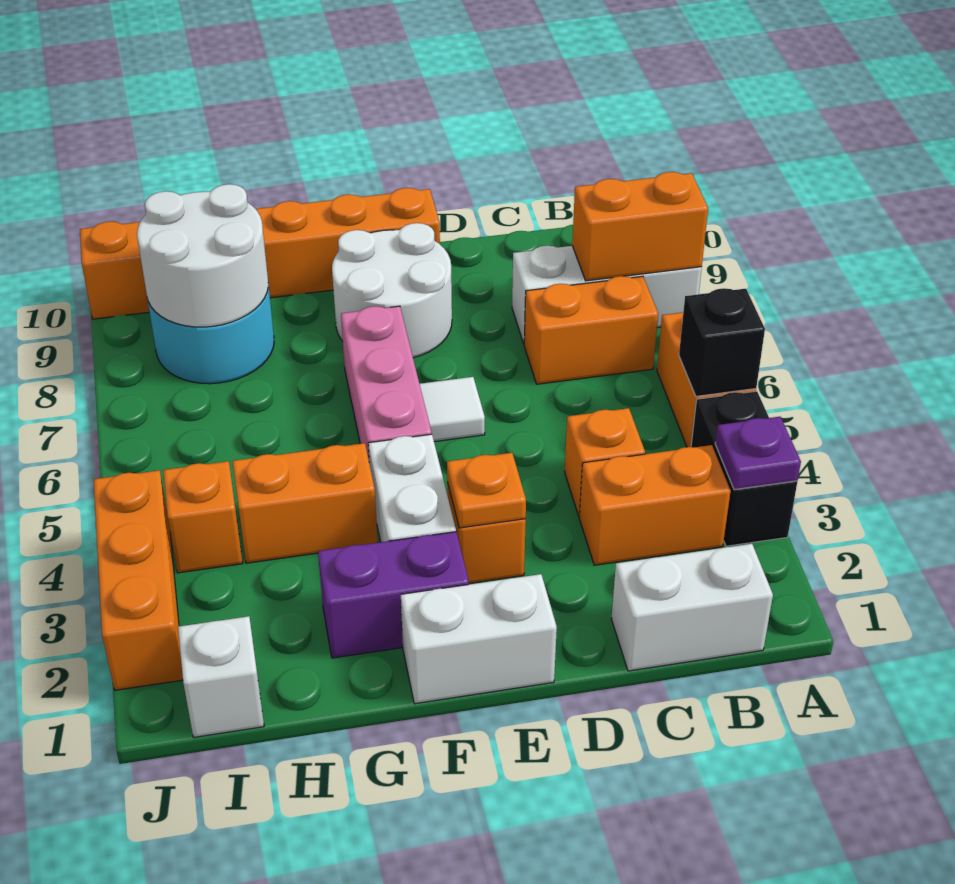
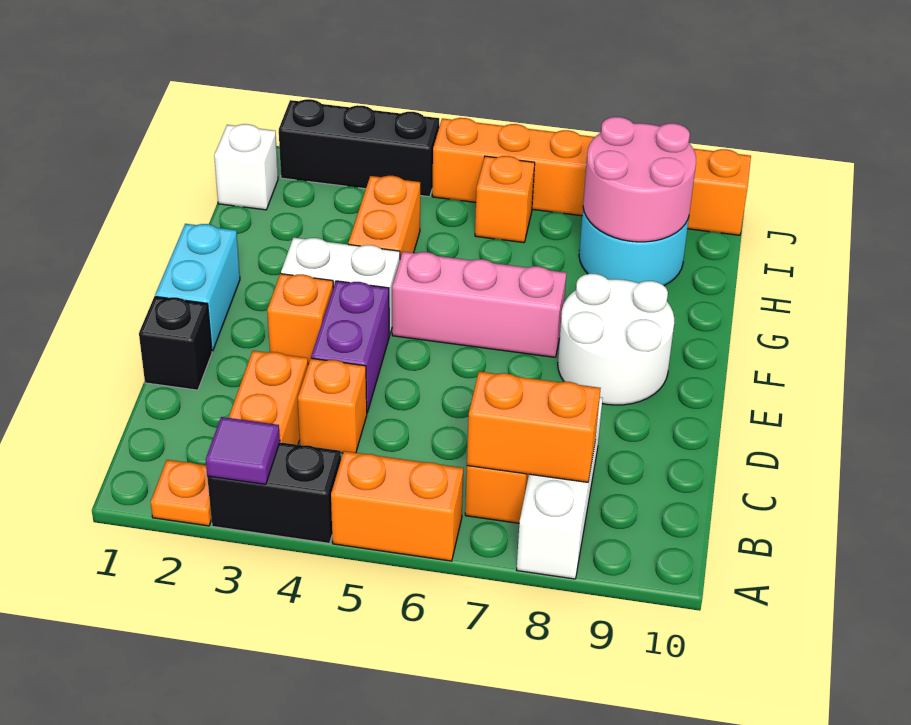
purple plate A3 level 2 -> purple tile A3 level 2
black brick A5 level 2 -> black brick D1 level 1
orange brick A8:B8 level 2 -> orange brick B7:B8 level 2
white brick B1:C1 level 1 -> none
white brick E1:F1 level 1 -> cyan brick E1:F1 level 1
orange plate E3 level 2 -> orange plate A2 level 1
white tile E6 level 1 -> none
orange brick E10:J10 level 1 -> orange brick J5:J10 level 1
purple brick F2:G2 level 1 -> purple brick D4:E4 level 1
white round brick H8:I9 level 2 -> pink round brick H8:I9 level 2
orange brick I4 level 1 -> orange brick I6 level 1
orange brick J2:J4 level 1 -> black brick J2:J4 level 1

